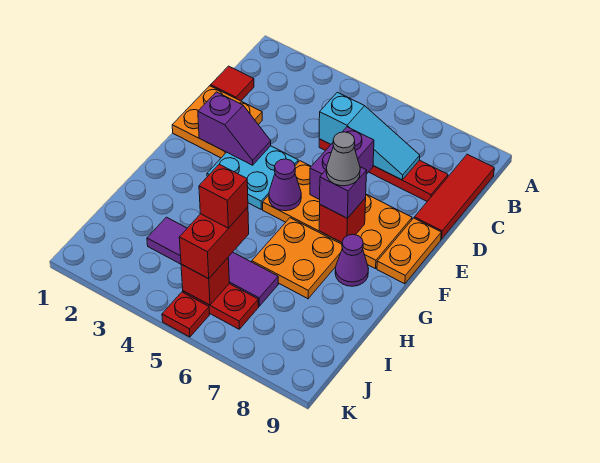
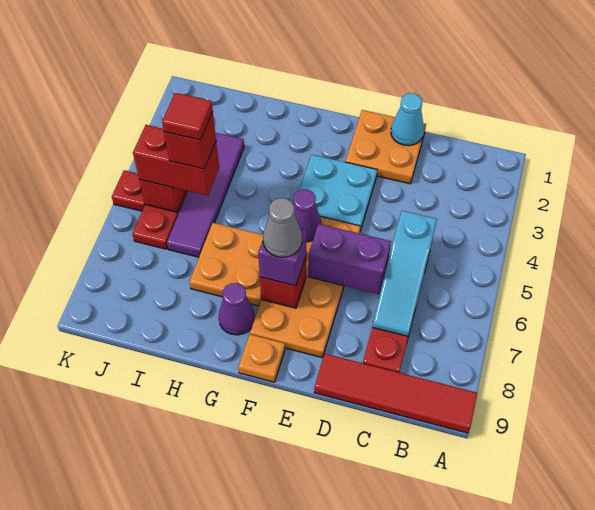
red tile B9:D9 level 1 -> red tile A9:D9 level 1
red tile C1 level 1 -> red tile I5 level 5
none -> cyan cone D1 level 2
purple slope E2:E3 level 2 top 2 -> none
orange plate E9:F9 level 1 -> orange plate F9 level 1

